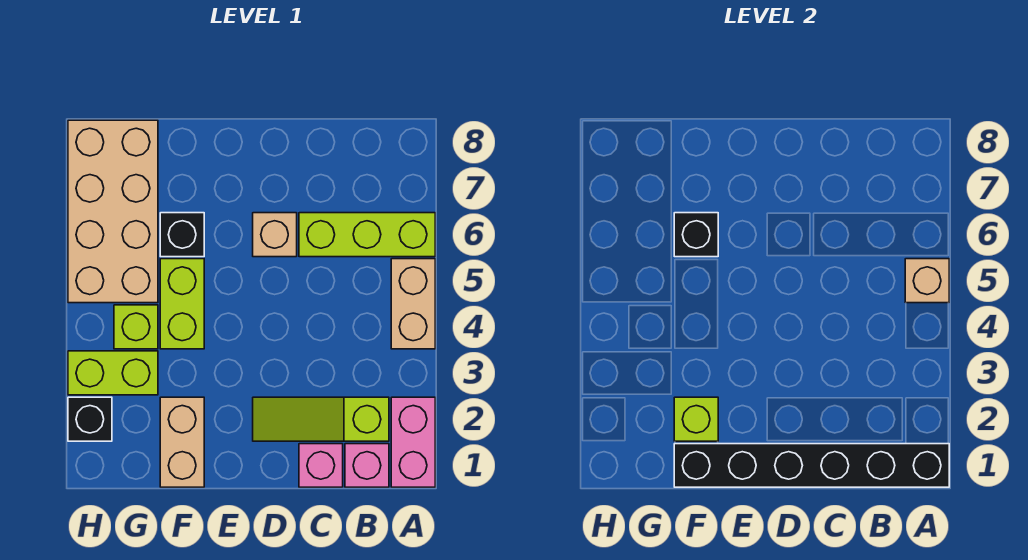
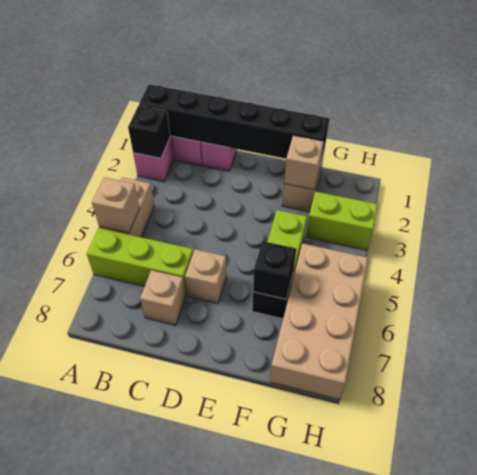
lime slope B2:D2 level 1 top B -> none
none -> tan brick C7 level 1
lime brick F2 level 2 -> tan brick F2 level 2
lime brick G4 level 1 -> none
black brick H2 level 1 -> black brick A2 level 2

